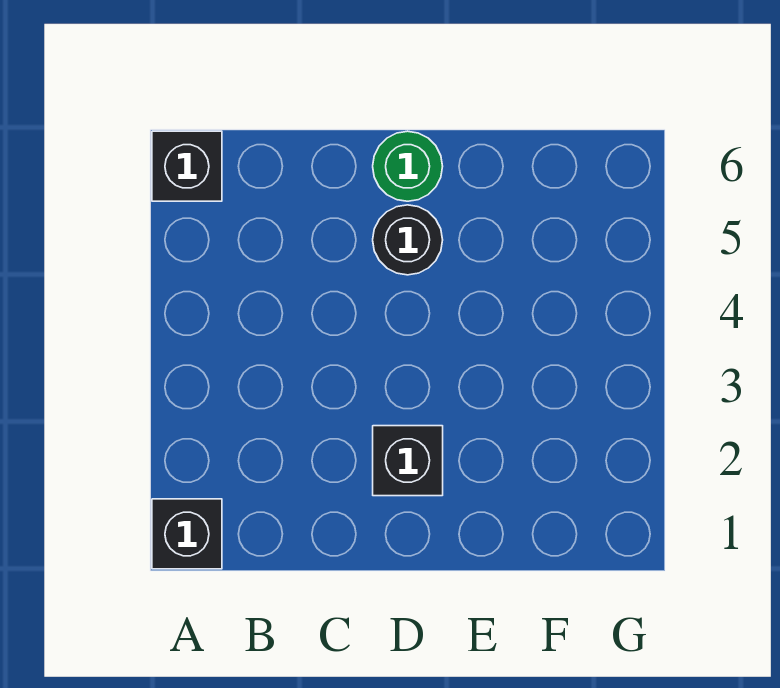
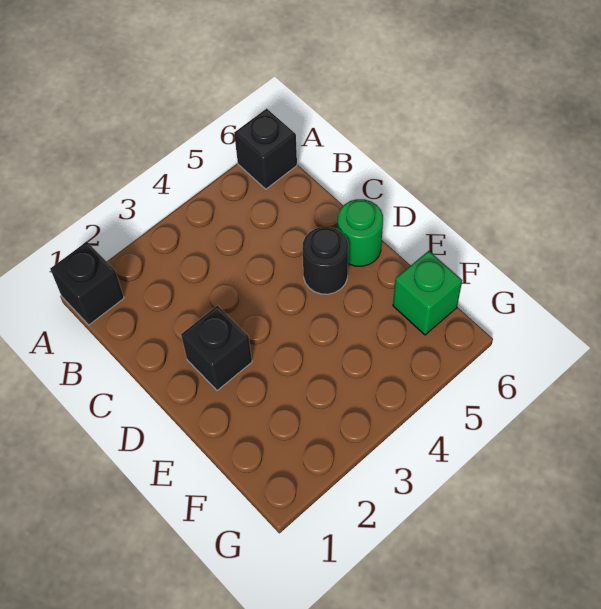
none -> green brick F6 level 1

